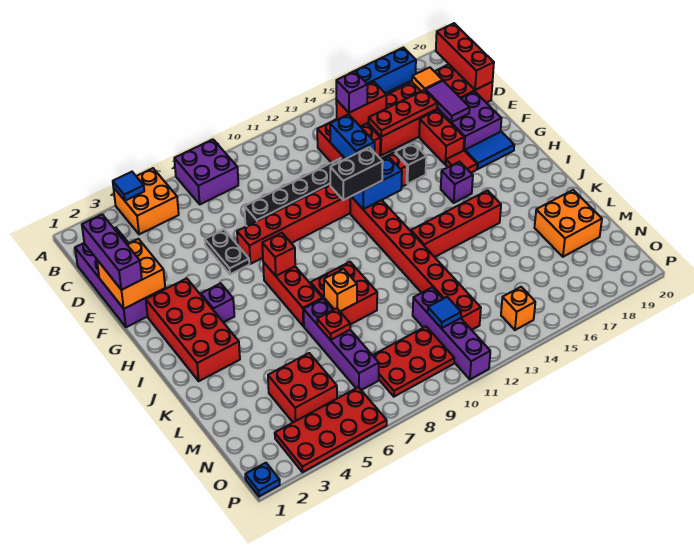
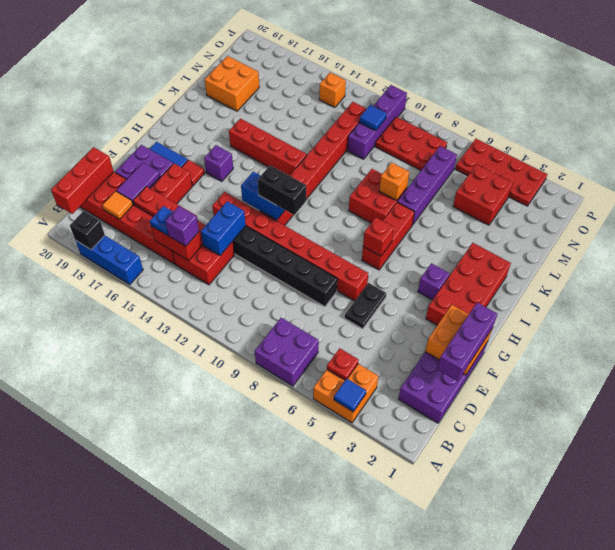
black brick F15 level 1 -> black brick A18 level 2
red plate L7 level 2 -> red plate B5 level 2
blue plate P1 level 1 -> blue plate C15 level 3

